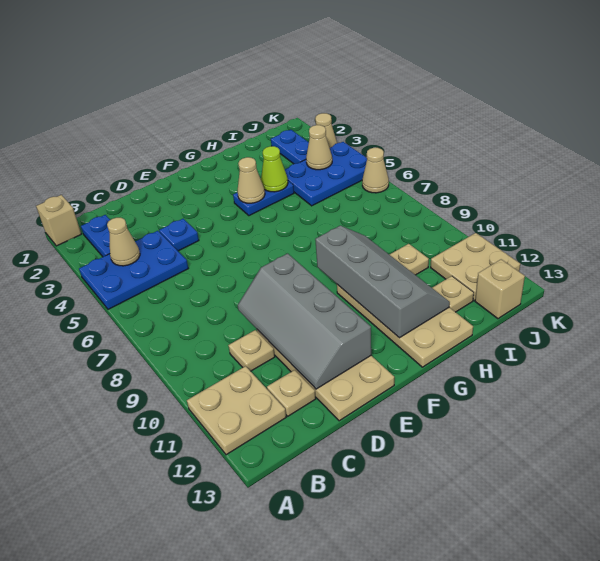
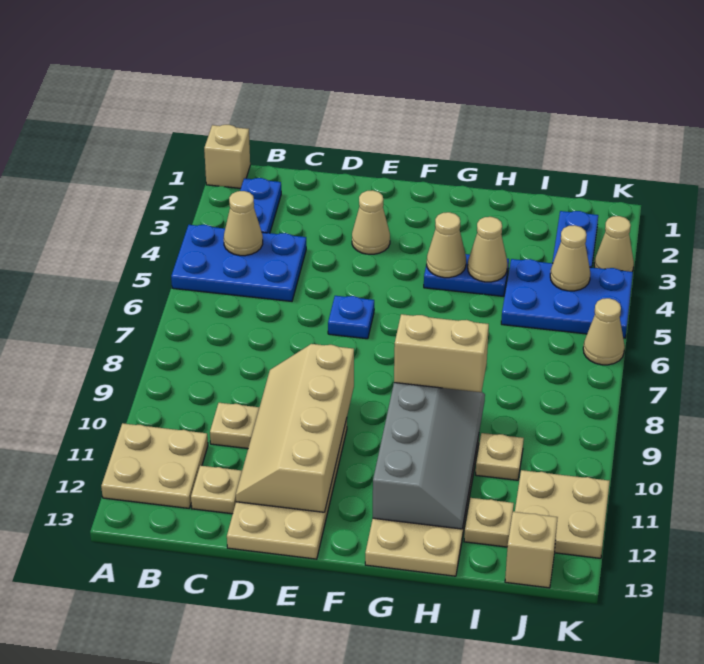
blue plate D4 level 1 -> blue plate E6 level 1
grey slope D9:E12 level 2 top E -> tan slope D9:E12 level 2 top E
none -> tan cone E3 level 1
none -> tan brick G9:H9 level 3
lime cone H4 level 2 -> tan cone H4 level 2

